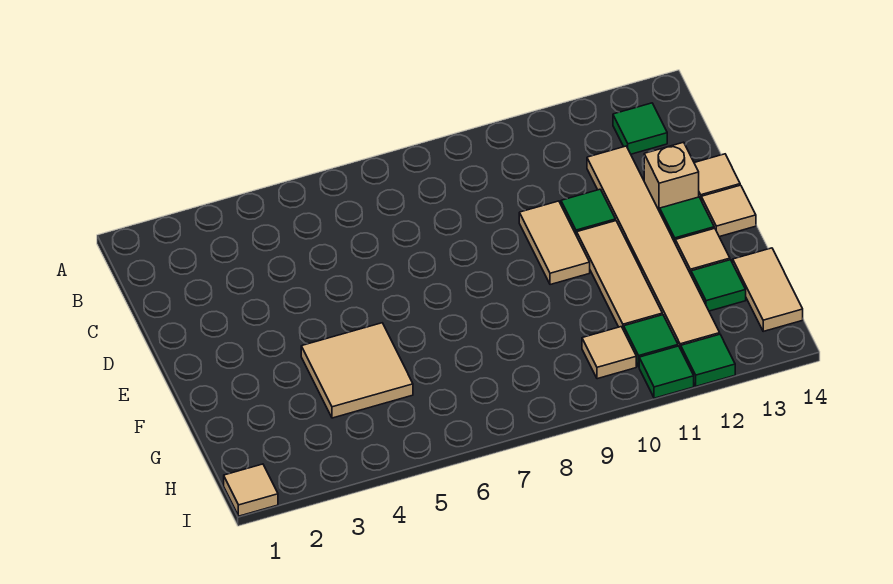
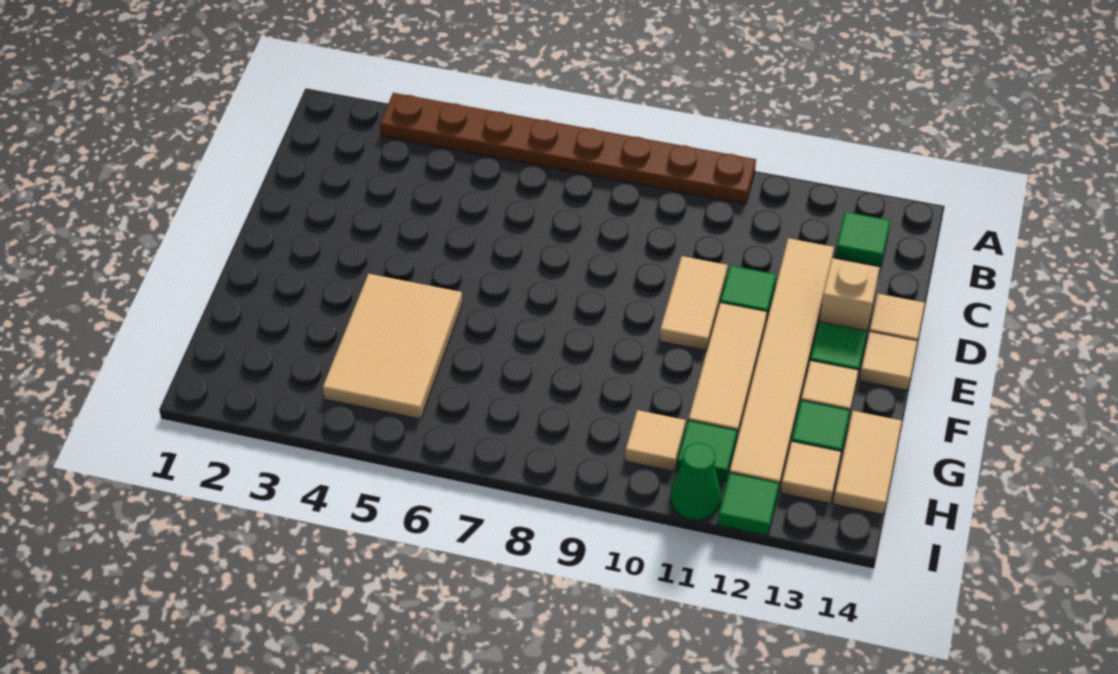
none -> brown plate A3:A10 level 1
tan tile F4:G5 level 1 -> tan tile F4:H5 level 1
tan tile I1 level 1 -> tan tile H13 level 1
green tile I11 level 1 -> green cone I11 level 1

